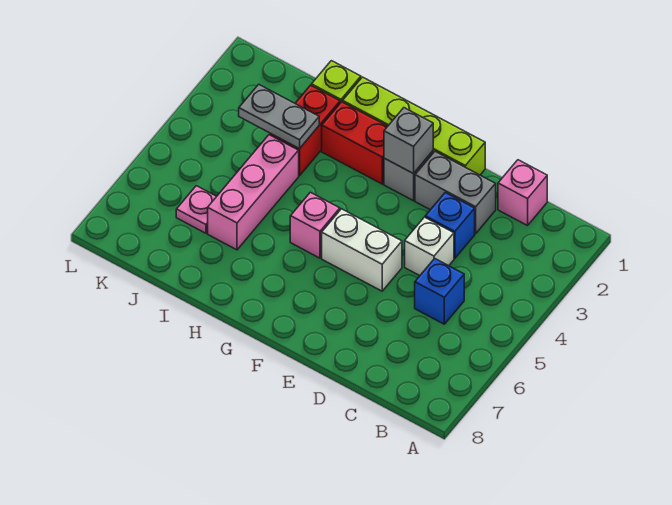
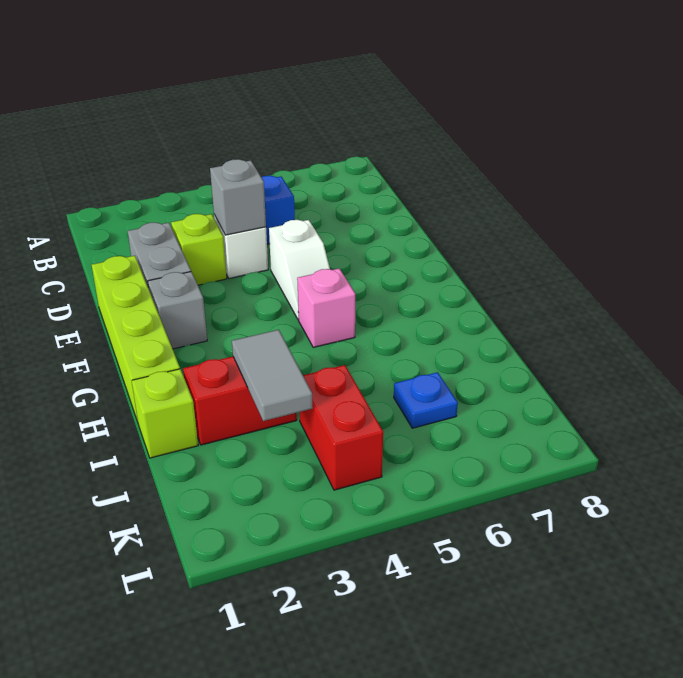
pink brick C1 level 1 -> none
blue brick D3 level 1 -> lime brick D3 level 1
white brick E5:F5 level 1 -> white slope E5:F5 level 1 top E
grey brick F2 level 2 -> grey brick D4 level 2
red brick G2:H2 level 1 -> red brick J4:K4 level 1
grey plate I3:J3 level 2 -> grey tile I3:J3 level 2
pink brick I4:I6 level 1 -> none
pink plate J6 level 1 -> blue plate J6 level 1

